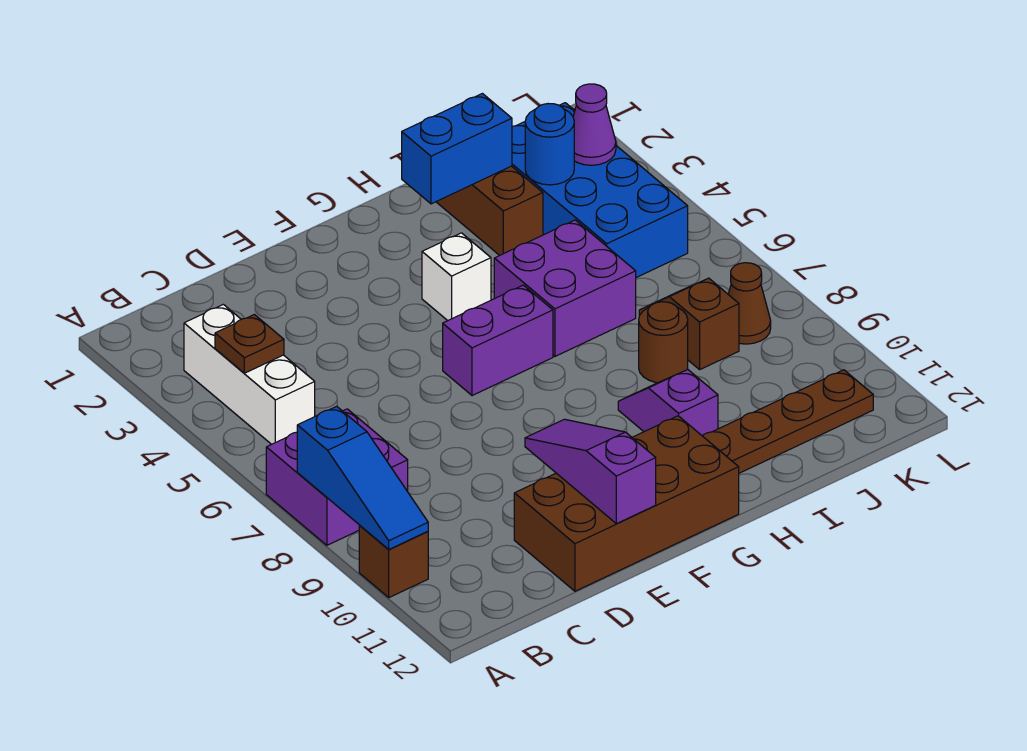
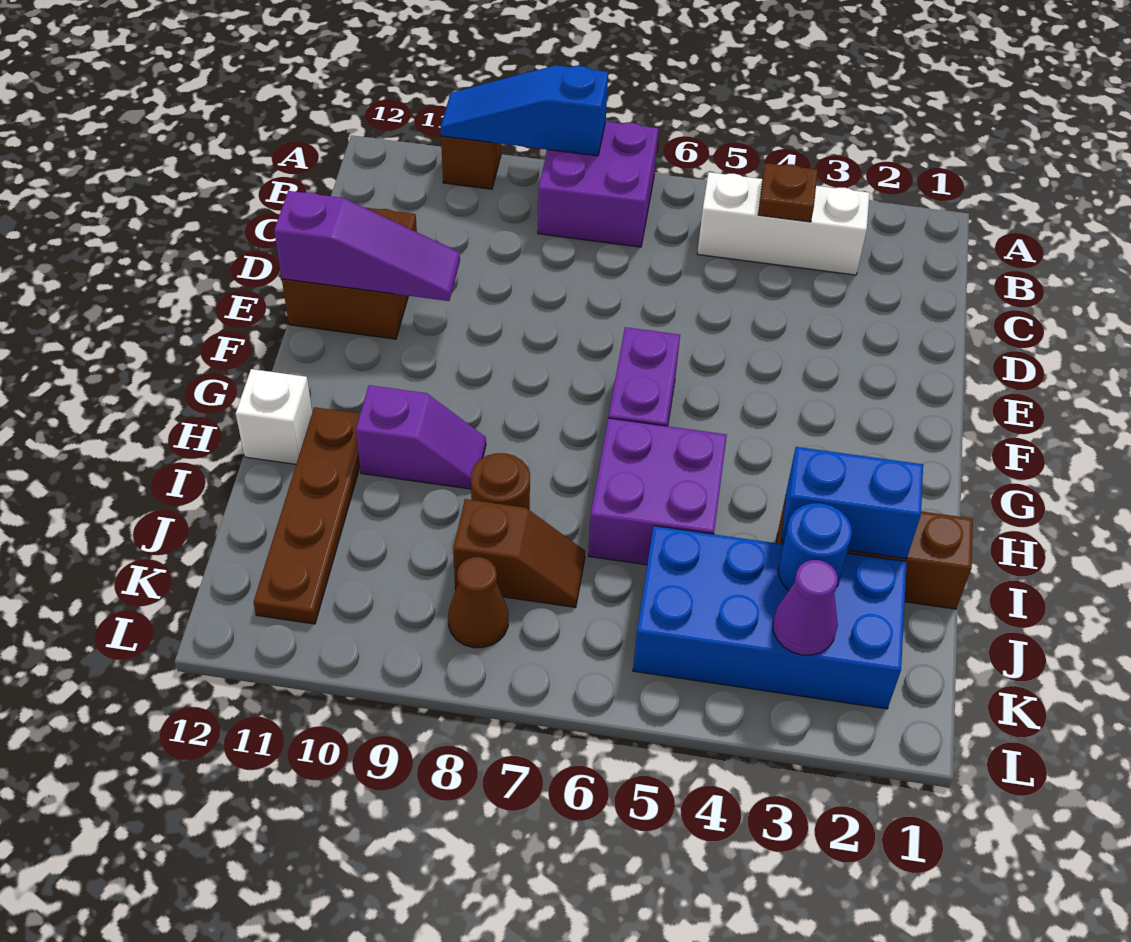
brown brick D11:G12 level 1 -> brown brick D11:E12 level 1
white brick G4 level 1 -> white brick H12 level 1
blue brick H2:I2 level 2 -> blue brick I2:I3 level 2

